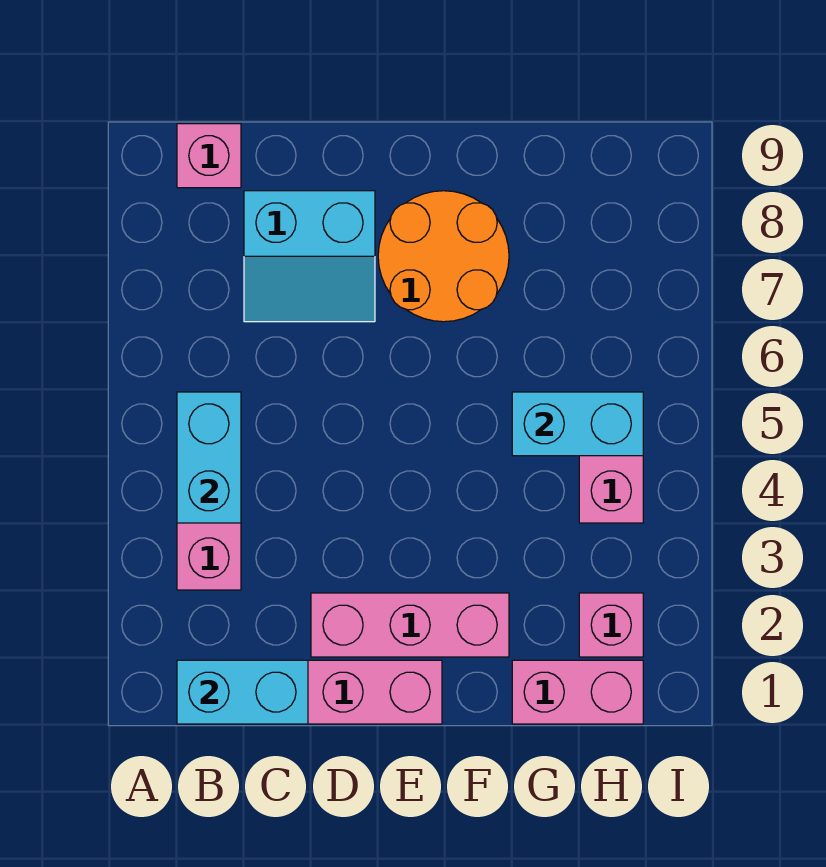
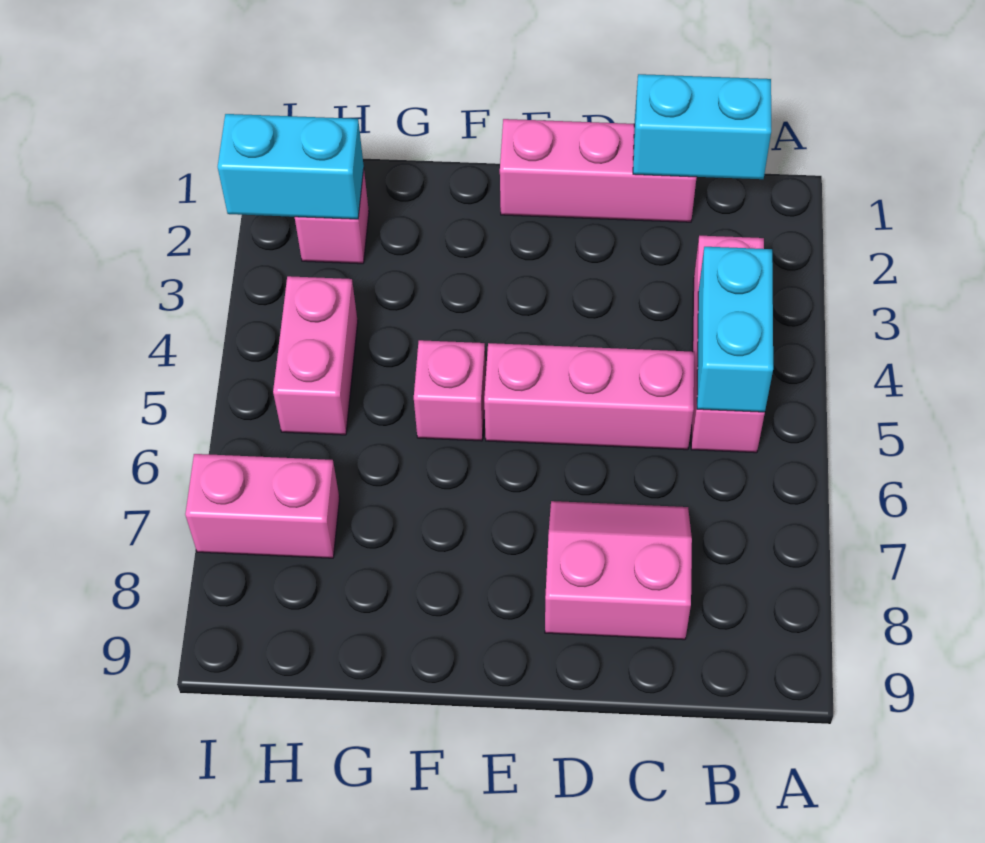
pink brick B9 level 1 -> pink brick F5 level 1
cyan slope C7:D8 level 1 top 8 -> pink slope C7:D8 level 1 top 8
pink brick D2:F2 level 1 -> pink brick C5:E5 level 1
orange round brick E7:F8 level 1 -> none
pink brick G1:H1 level 1 -> pink brick H7:I7 level 1
cyan brick G5:H5 level 2 -> cyan brick H2:I2 level 2

